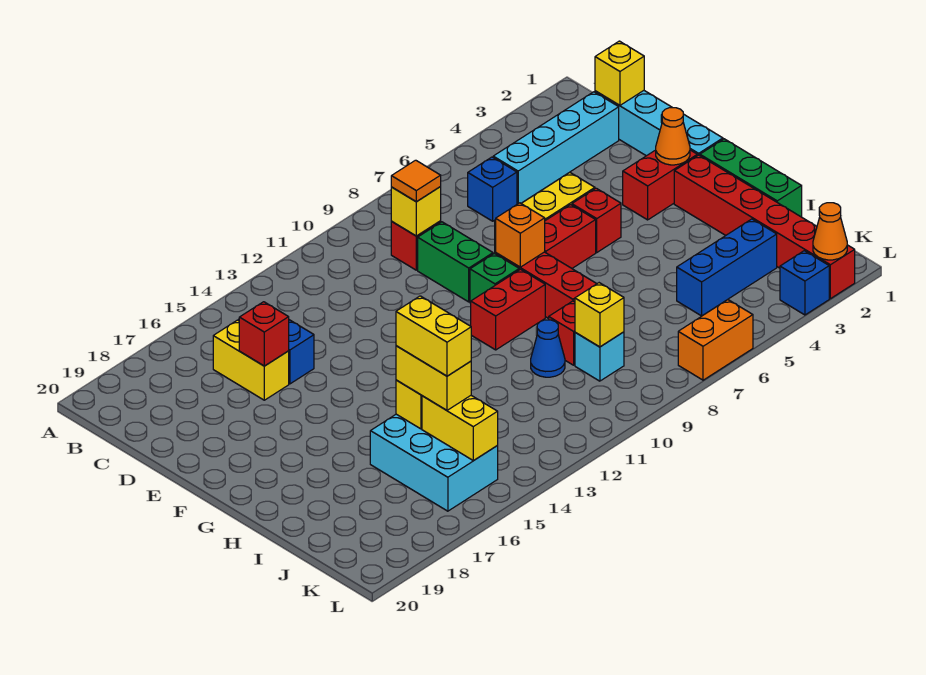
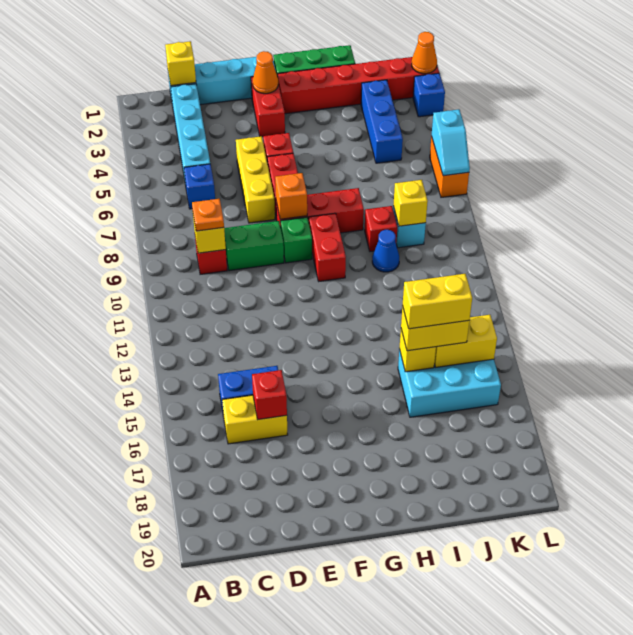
orange tile C9 level 3 -> orange plate C9 level 3
none -> cyan slope L6:L7 level 2 top 6

